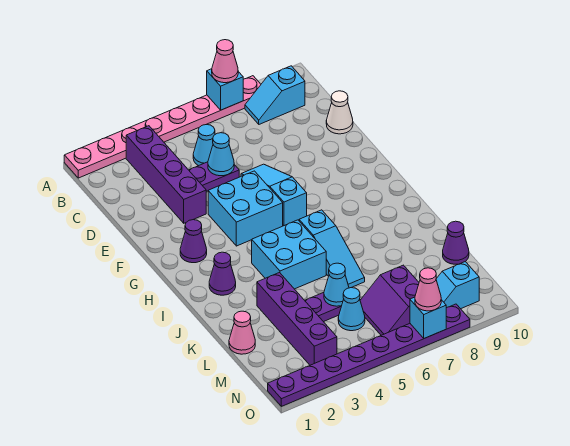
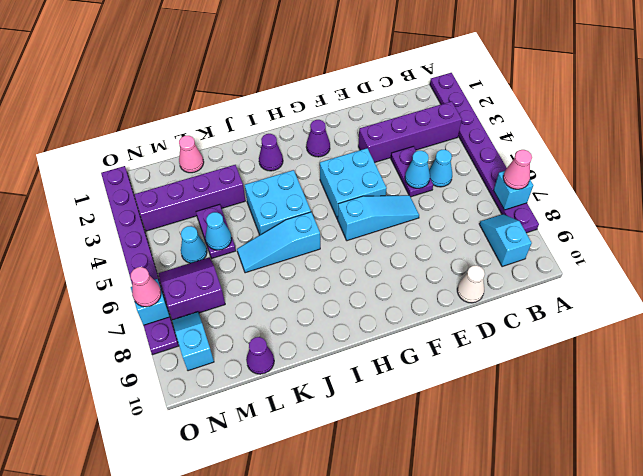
pink plate A1:A8 level 1 -> purple plate A1:A8 level 1

